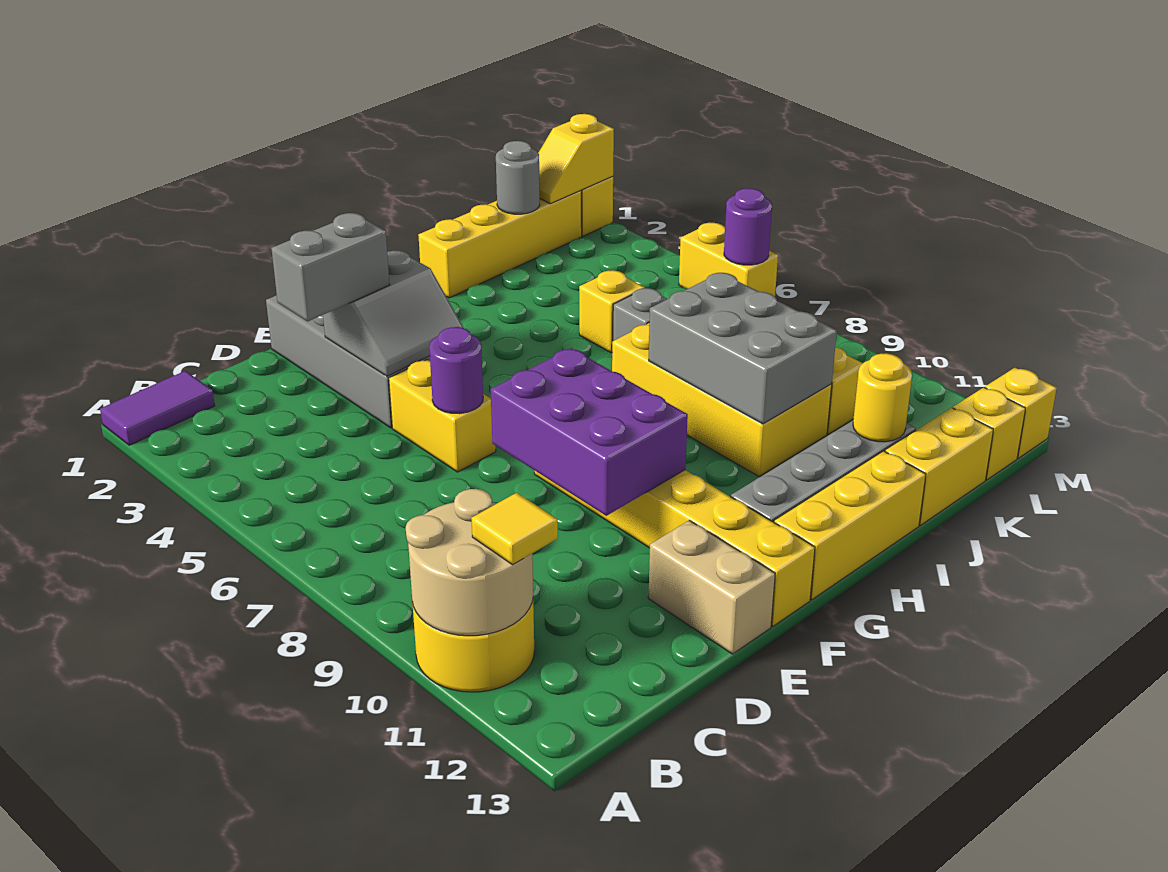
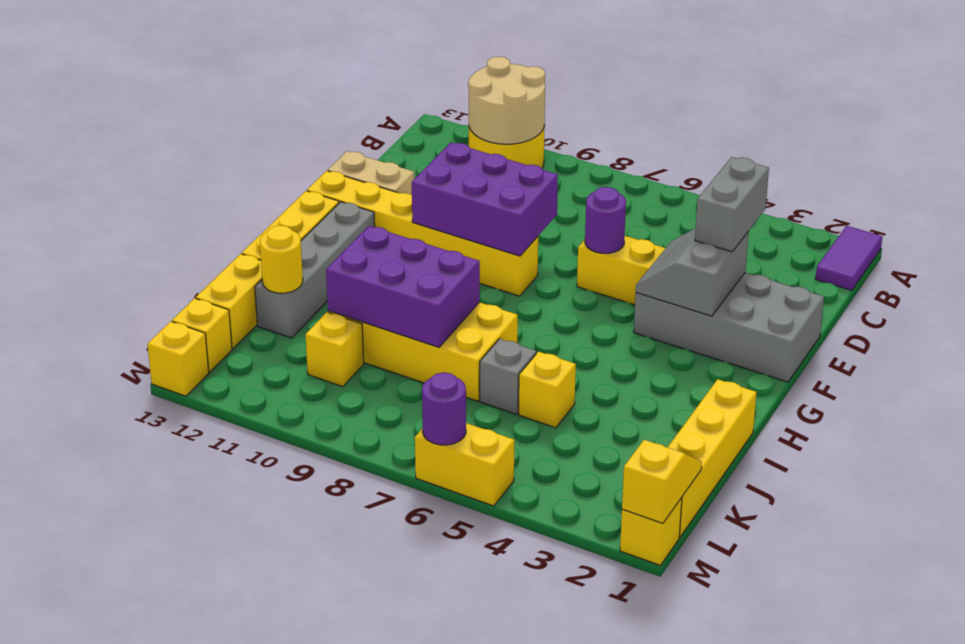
yellow tile B11 level 3 -> none
grey brick I8:J10 level 2 -> purple brick I8:J10 level 2
grey round brick K1 level 2 -> none

